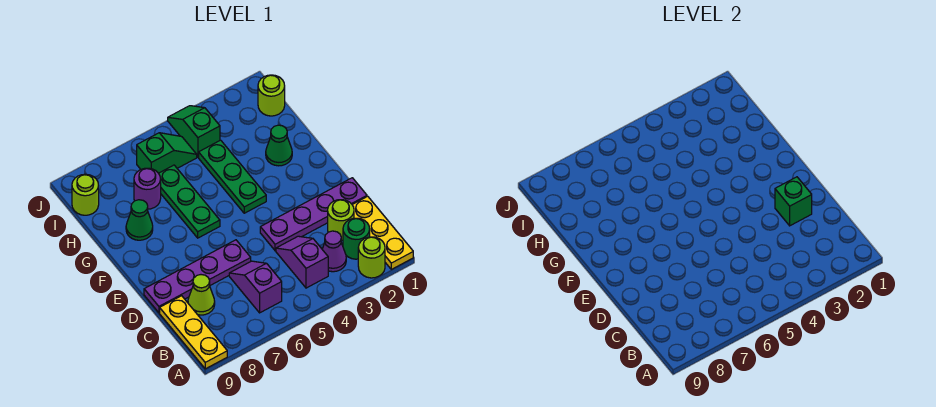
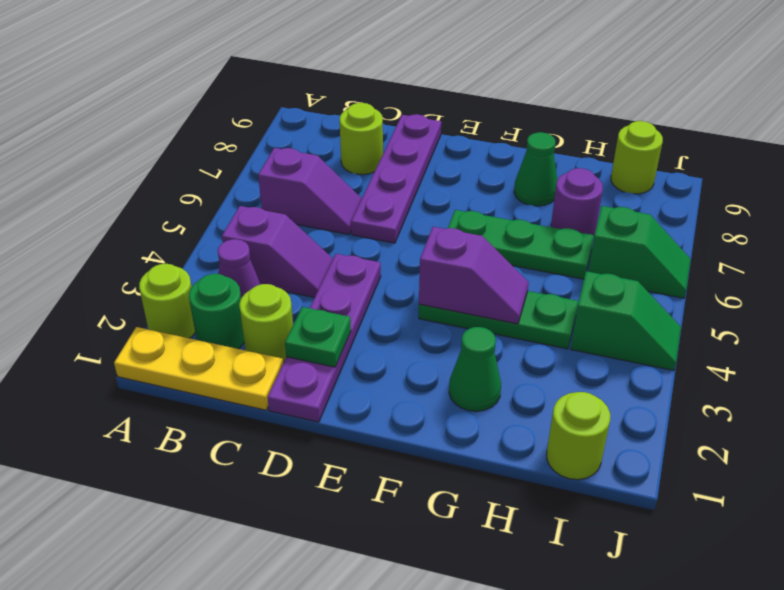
yellow plate A9:C9 level 1 -> none
lime cone C8 level 1 -> lime round brick C8 level 1
green brick D2 level 2 -> green plate D2 level 2
none -> purple slope F4:G4 level 2 top F
green slope I5:I6 level 1 top 6 -> green slope I6:J6 level 1 top I

